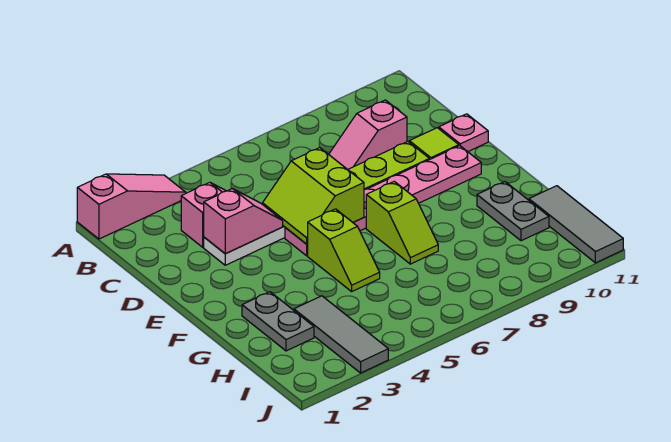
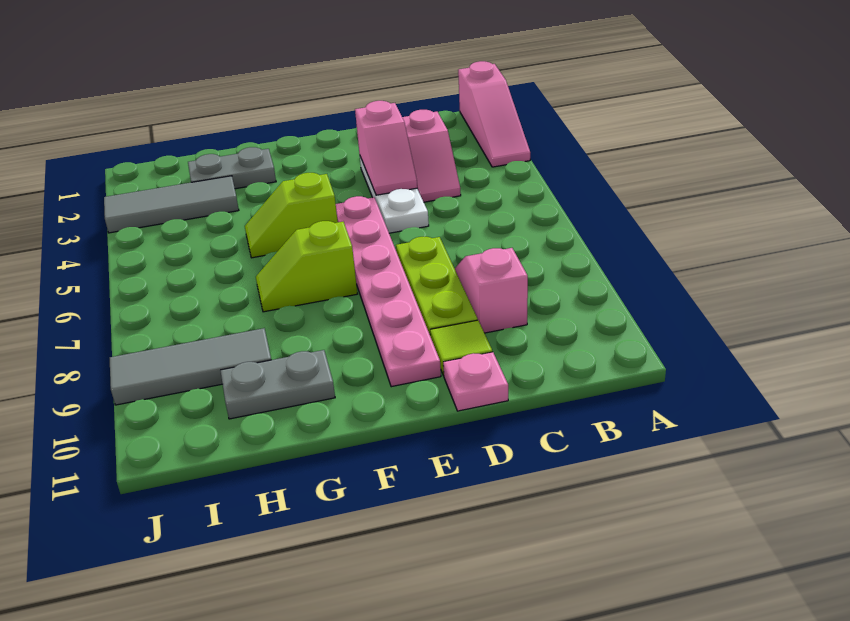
lime slope D5:E6 level 2 top 6 -> none
grey tile H11:J11 level 1 -> grey tile H9:J9 level 1

